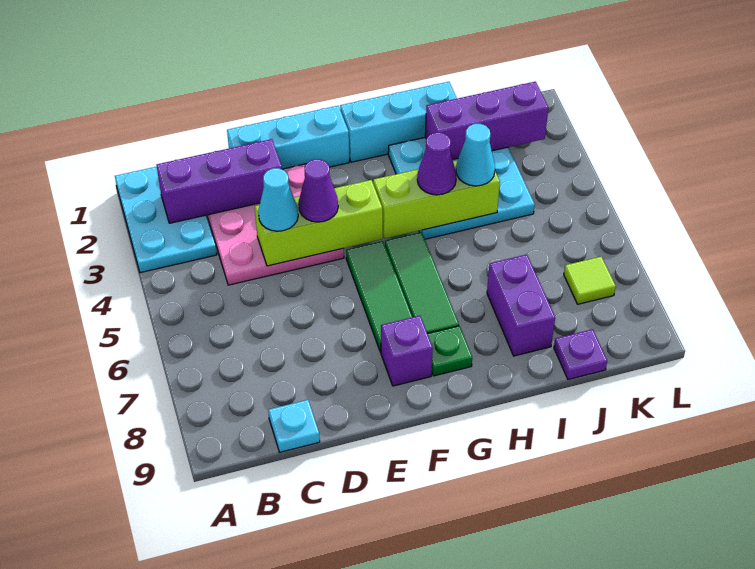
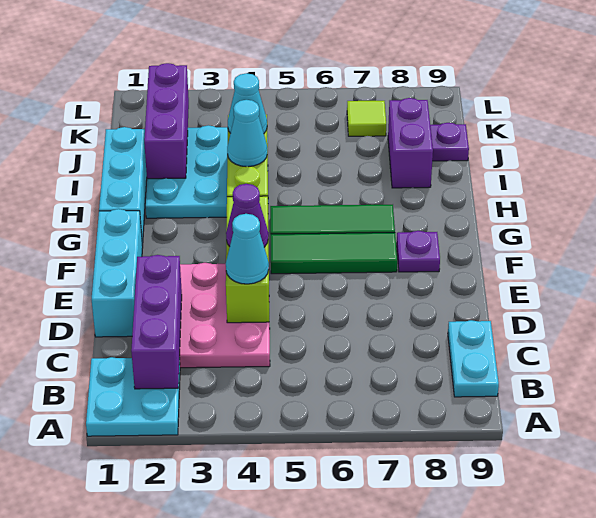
cyan plate A1:B3 level 1 -> cyan plate A1:B2 level 1
cyan plate C9 level 1 -> cyan plate B9:C9 level 1
purple brick F8 level 1 -> purple plate F8 level 1
green plate G8 level 1 -> none
purple cone H4 level 3 -> cyan cone H4 level 3
purple brick I7:I8 level 1 -> purple brick I8:J8 level 1

